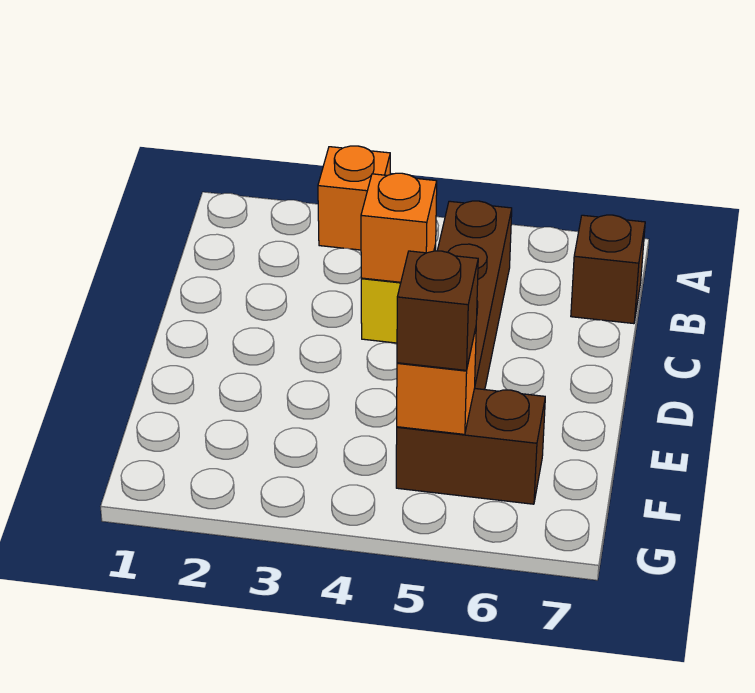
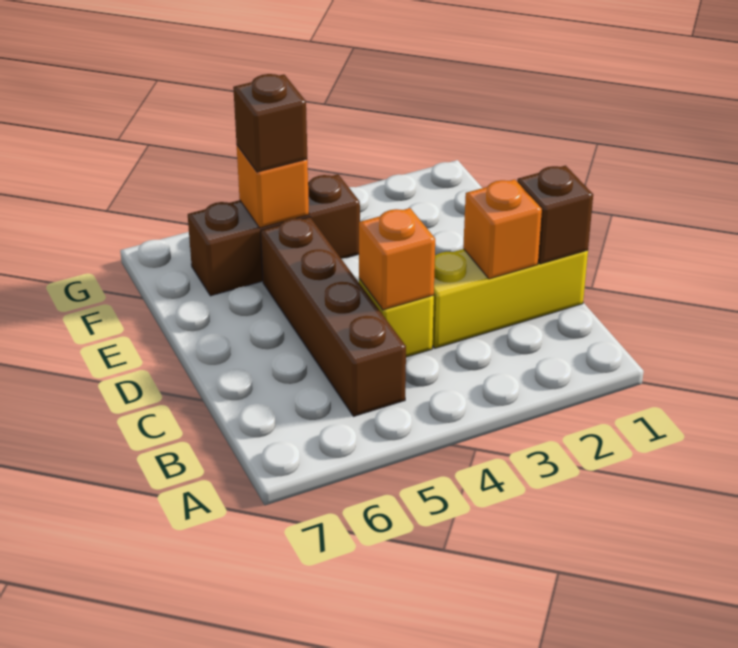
orange brick A3 level 1 -> orange brick C2 level 2
brown brick B7 level 1 -> brown brick C1 level 2
none -> yellow brick C1:C3 level 1
brown brick F5:F6 level 1 -> brown brick F4:F6 level 1

